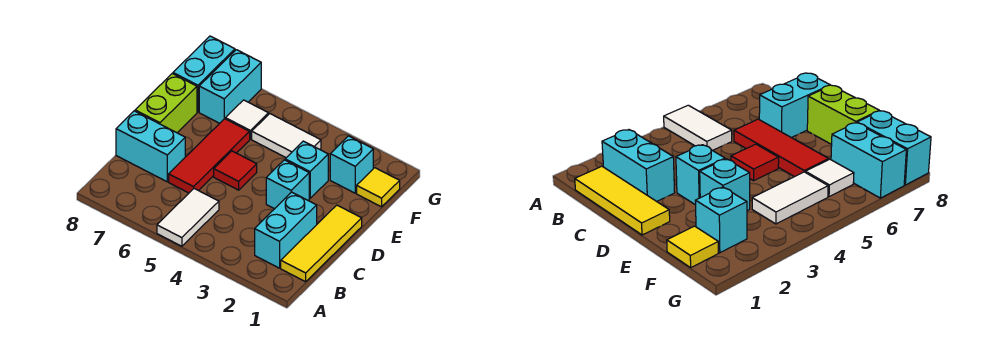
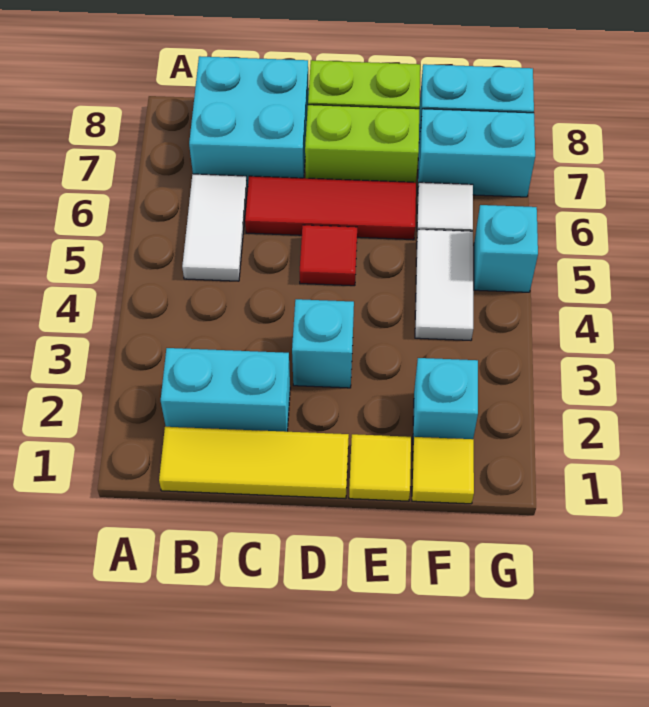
white tile A5:B5 level 1 -> white tile B5:B6 level 1
cyan brick C7:C8 level 1 -> cyan brick B7:C8 level 1
none -> lime brick D7:E7 level 1
none -> yellow tile E1 level 1
cyan brick E3 level 1 -> cyan brick G5 level 1

